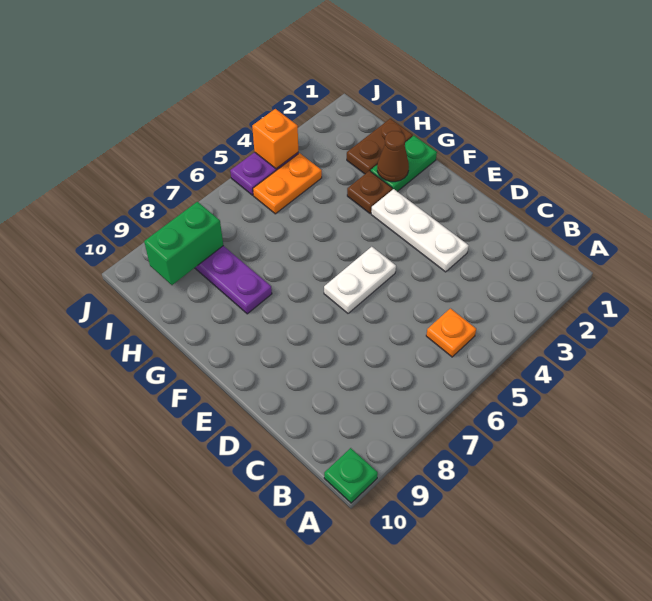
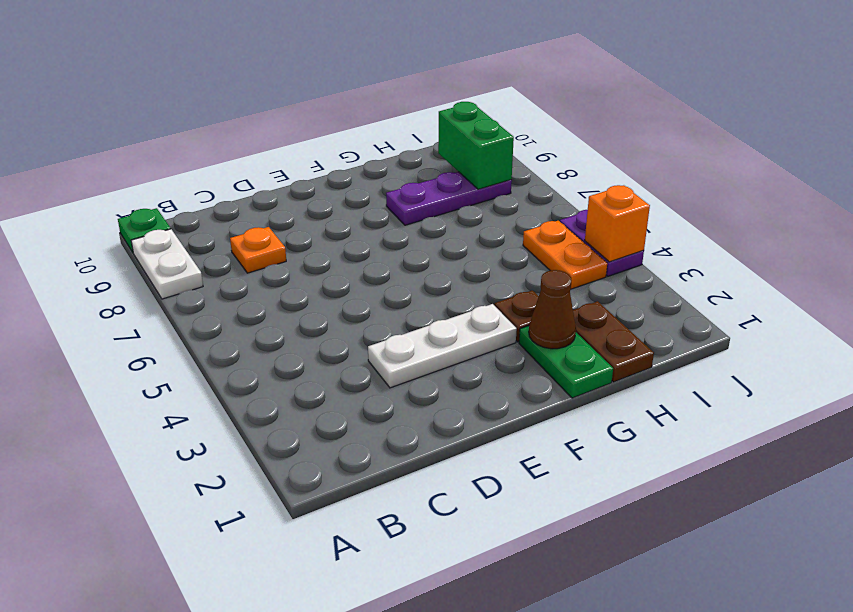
orange plate B5 level 1 -> orange plate C8 level 1
white plate E5:E6 level 1 -> white plate A8:A9 level 1

